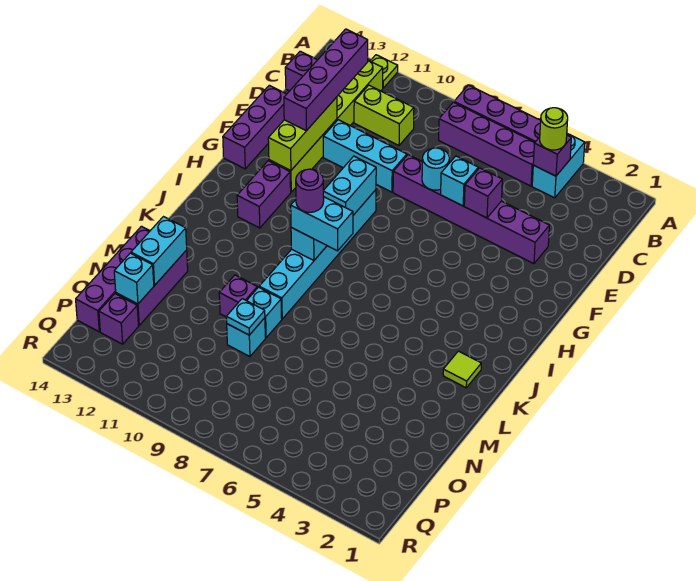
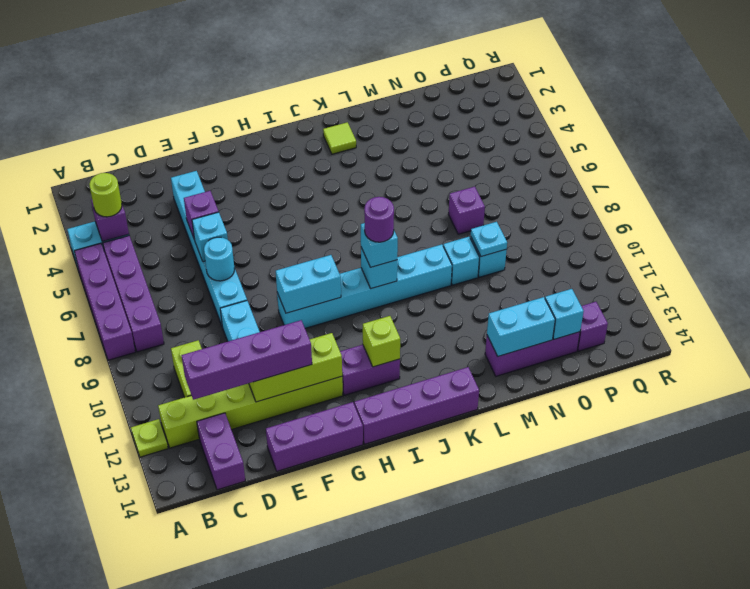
purple brick E3:E8 level 1 -> cyan brick E3:E8 level 1
none -> lime brick I12 level 2
cyan brick J8:J9 level 3 -> cyan brick J9 level 3
purple brick M10 level 1 -> purple brick N7 level 1
purple brick M14:P14 level 1 -> purple brick H14:K14 level 1

